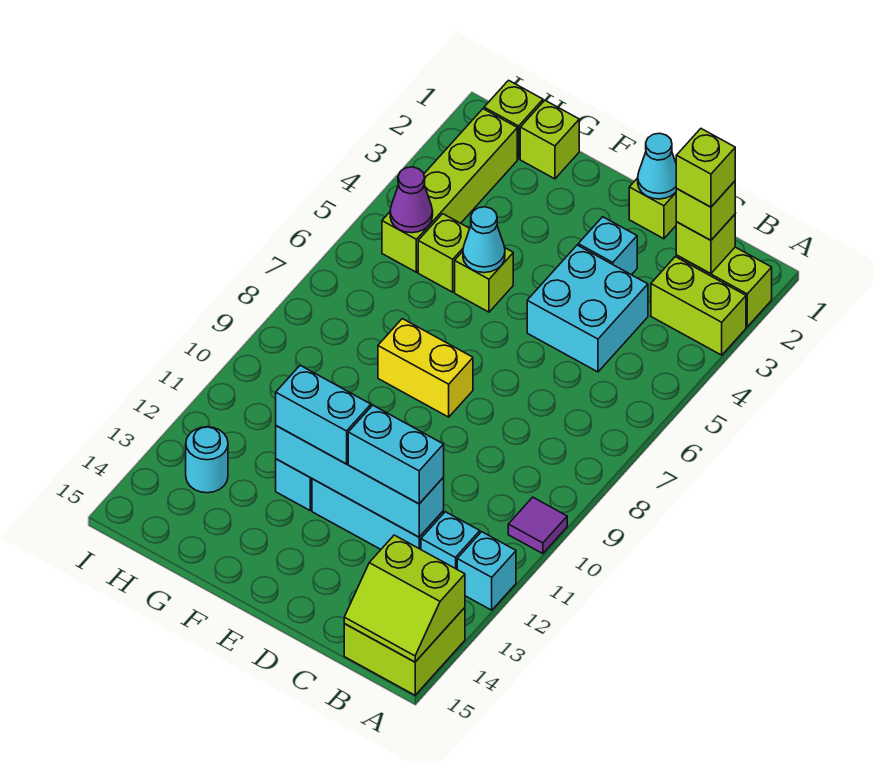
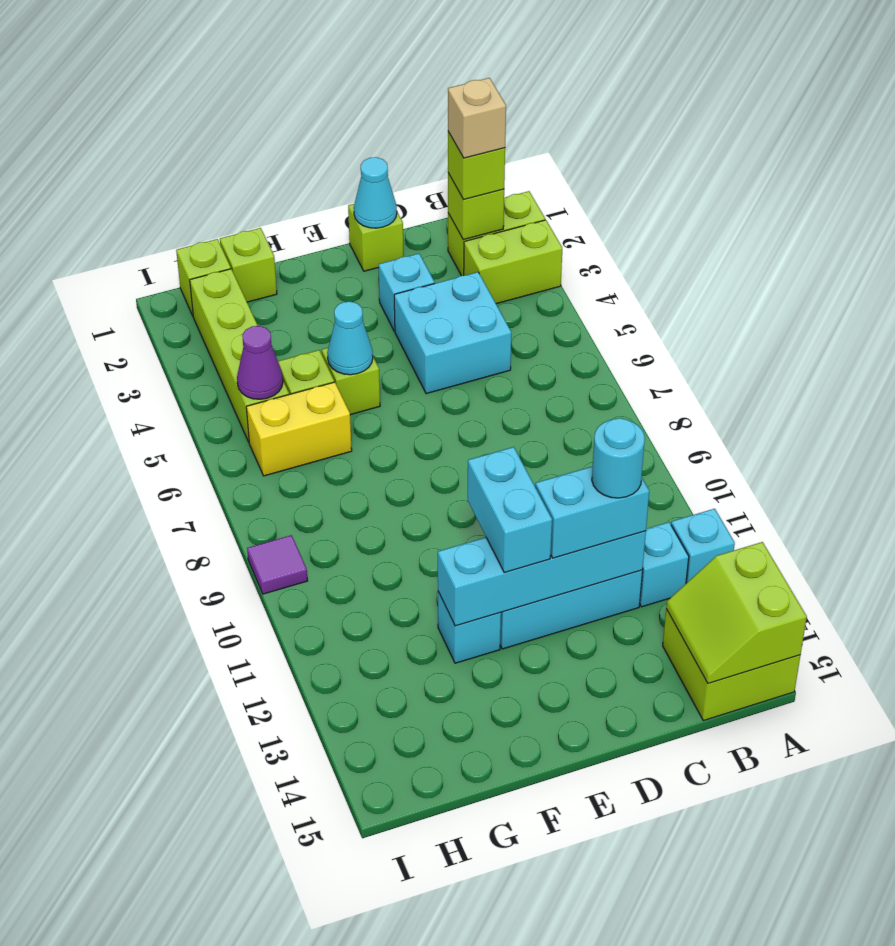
purple tile A10 level 1 -> purple tile I9 level 1
lime slope A14:B15 level 2 top 14 -> lime slope A14:B15 level 2 top A
lime brick B2 level 4 -> tan brick B2 level 4
yellow brick E8:F8 level 1 -> yellow brick G6:H6 level 1
cyan brick E12:F12 level 3 -> cyan brick E11:E12 level 3
cyan round brick H13 level 1 -> cyan round brick C12 level 4

